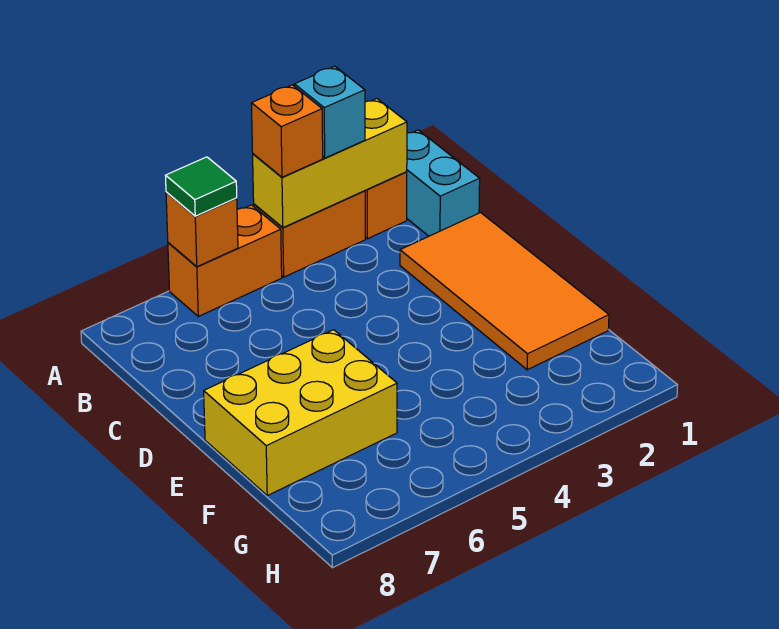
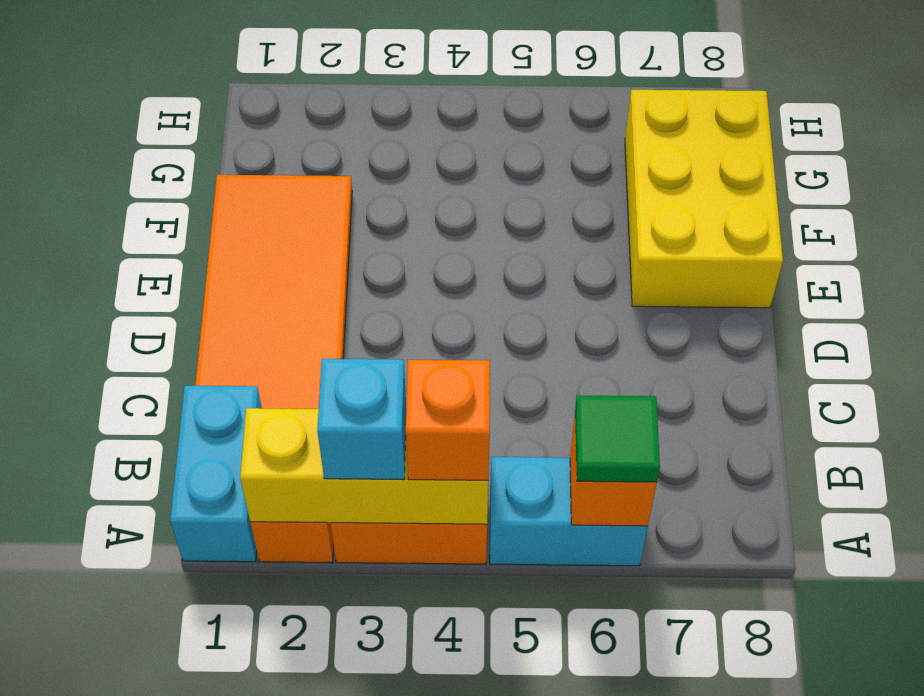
orange brick A5:A6 level 1 -> cyan brick A5:A6 level 1
yellow brick E6:F8 level 1 -> yellow brick E7:G8 level 1

